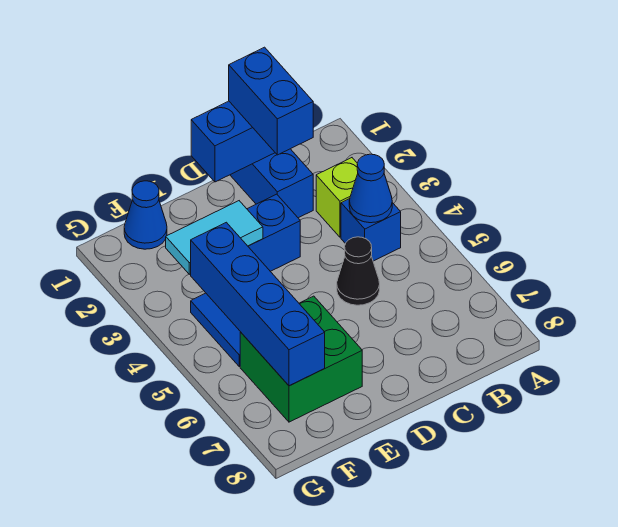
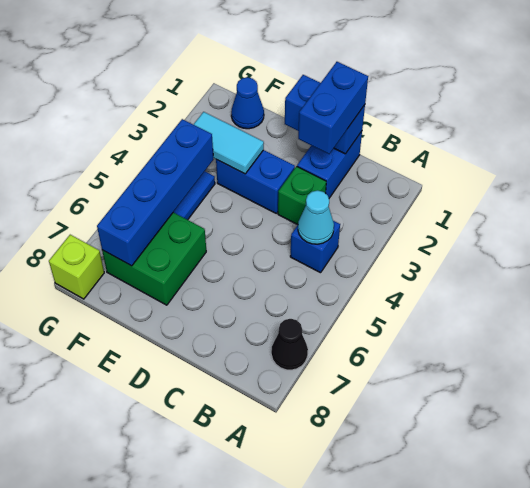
lime brick B3 level 1 -> lime brick G8 level 1
blue cone B4 level 2 -> cyan cone B4 level 2
none -> green brick C3 level 1
black cone C5 level 1 -> black cone A7 level 1

